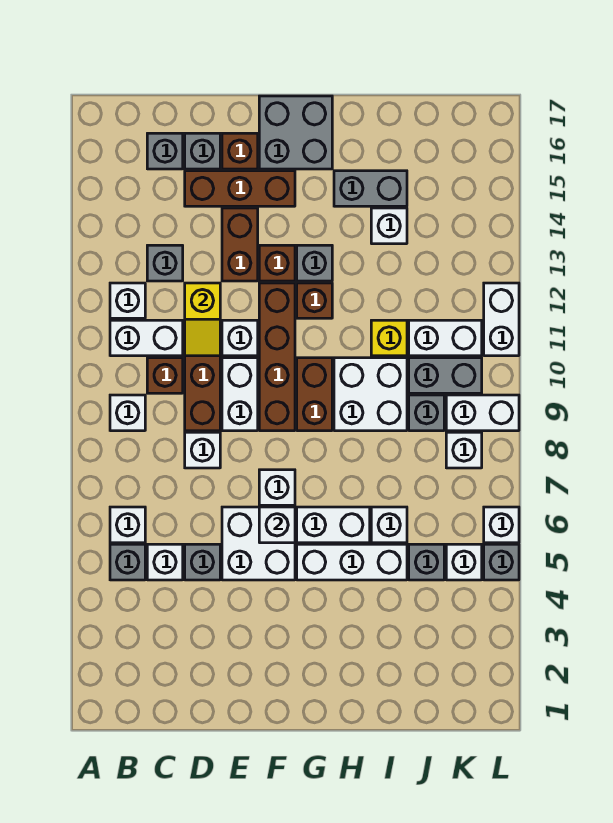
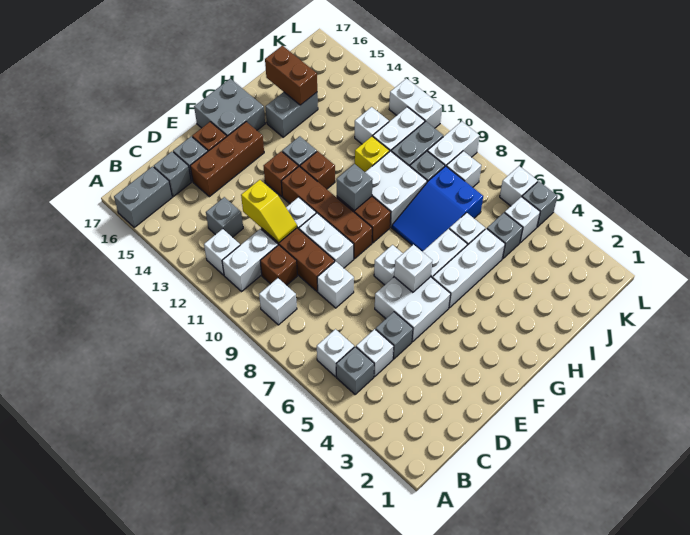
none -> grey brick A16:B16 level 1
brown brick E13:E14 level 1 -> brown brick I15:I16 level 2
none -> grey brick G10 level 2
none -> blue slope H7:J8 level 1 top J
white brick I14 level 1 -> white brick J12 level 1

